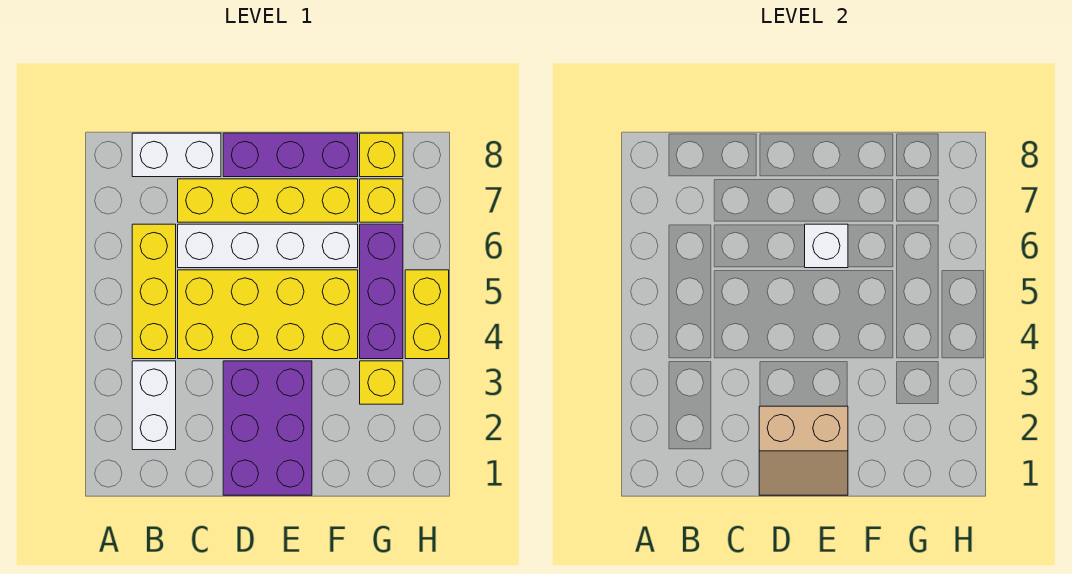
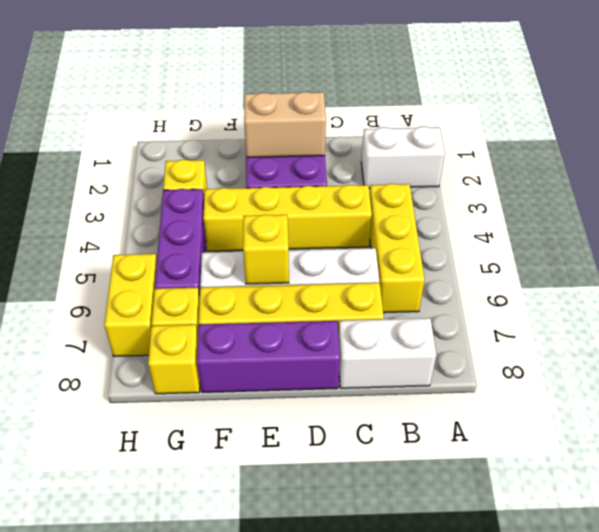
white brick B2:B3 level 1 -> white brick A2:B2 level 1
yellow brick C4:F5 level 1 -> yellow brick C4:F4 level 1
white brick E6 level 2 -> yellow brick E6 level 2
yellow brick H4:H5 level 1 -> yellow brick H6:H7 level 1

